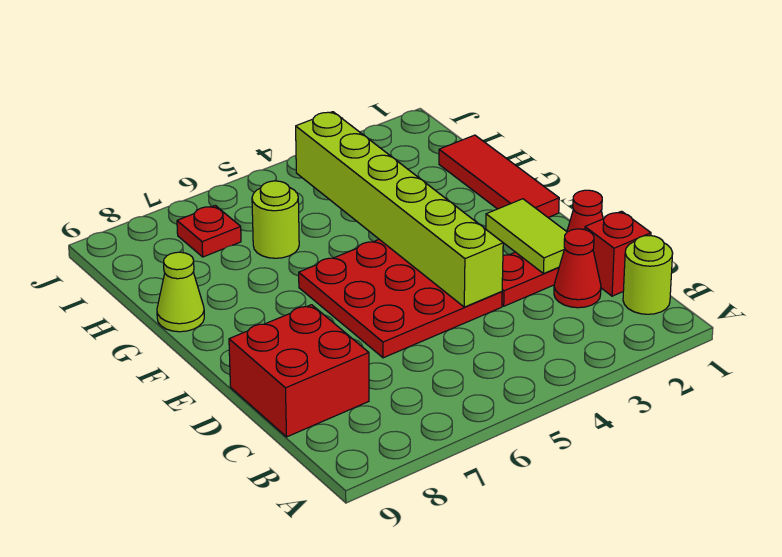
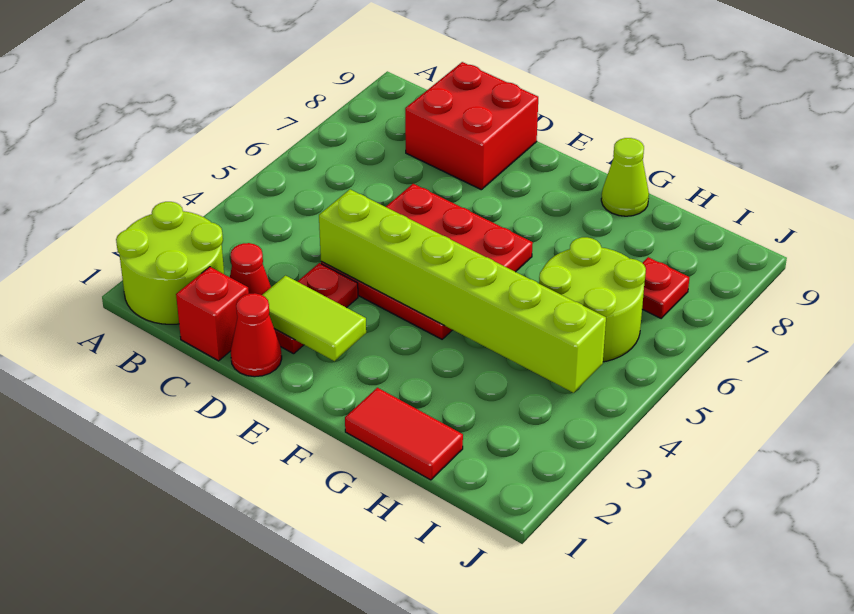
lime round brick B1 level 1 -> lime round brick A1:B2 level 1
red tile F1:H1 level 1 -> red tile G1:H1 level 1
lime round brick H6 level 1 -> lime round brick H5:I6 level 1

